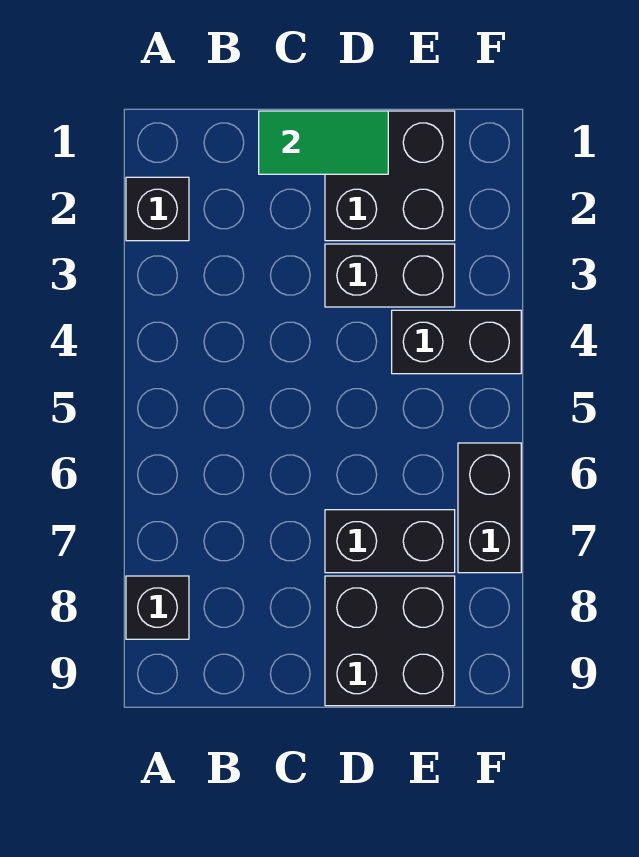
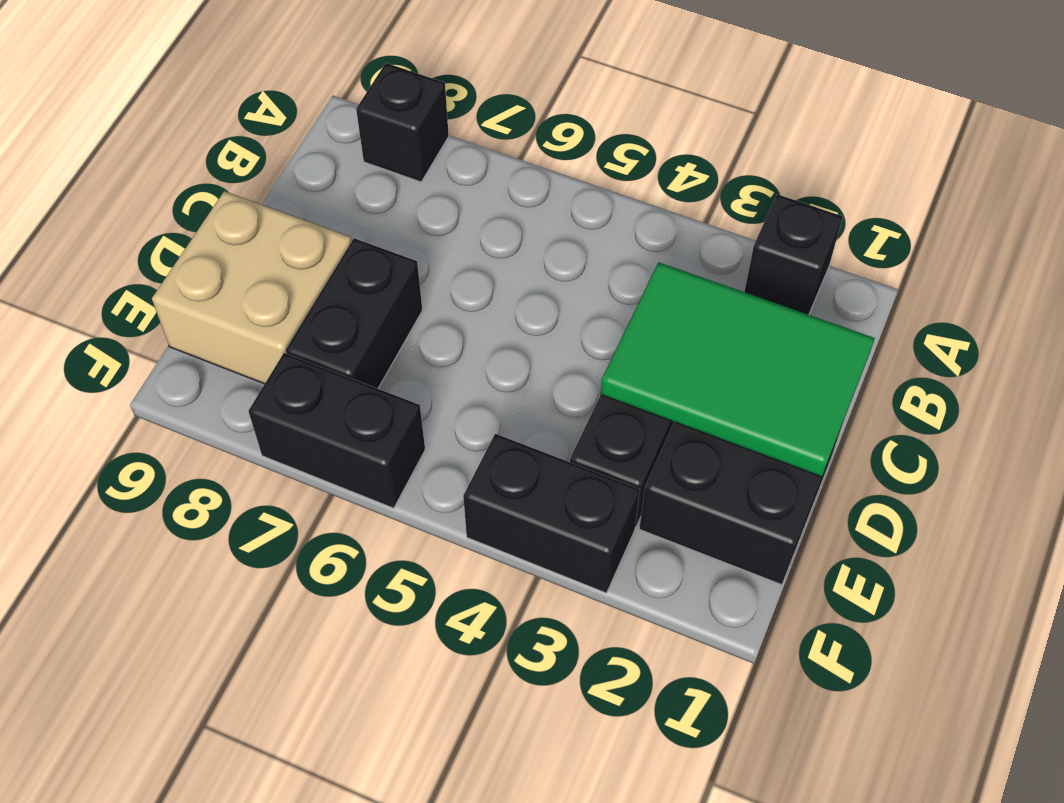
green tile C1:D1 level 2 -> green tile C1:D3 level 2
black brick D8:E9 level 1 -> tan brick D8:E9 level 1
black brick E4:F4 level 1 -> black brick F3:F4 level 1

